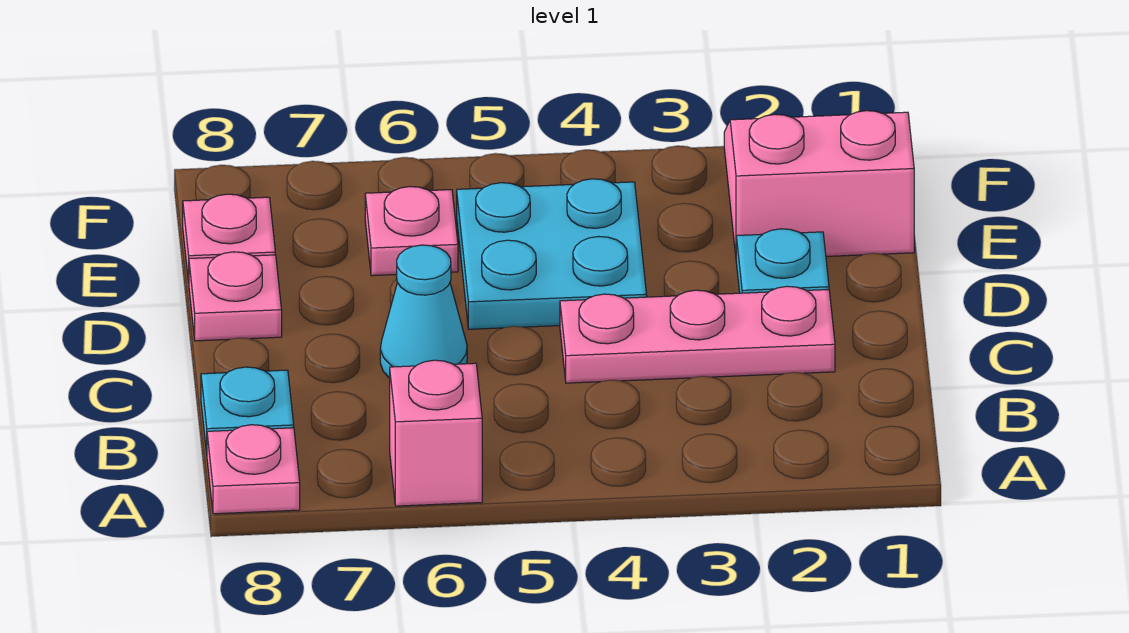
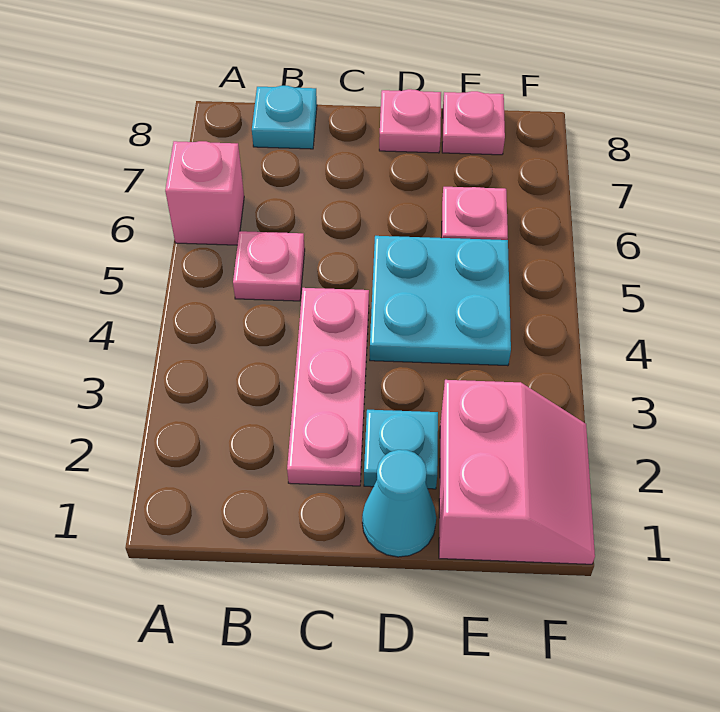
pink plate A8 level 1 -> pink plate B5 level 1
cyan cone C6 level 1 -> cyan cone D1 level 1

